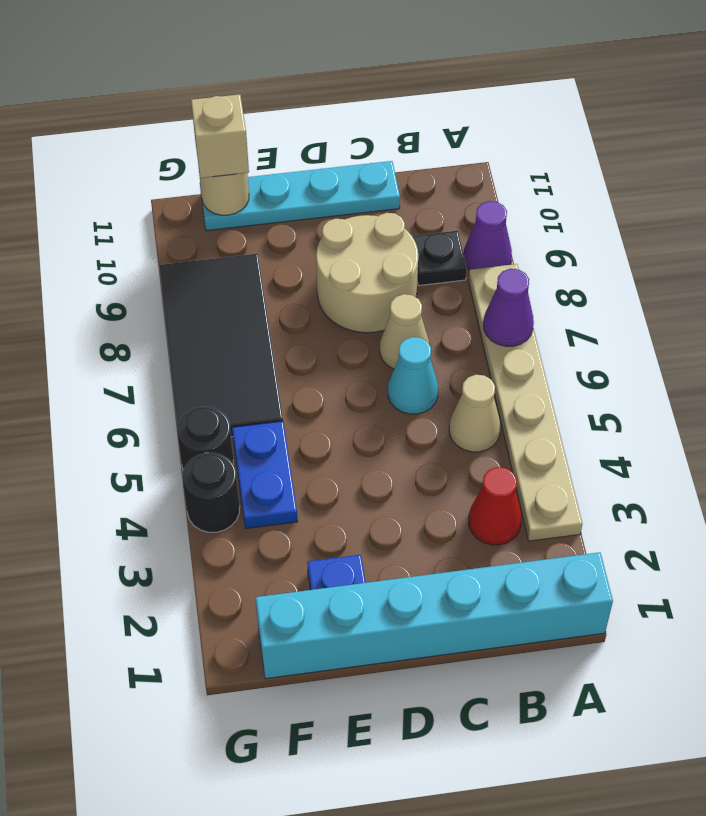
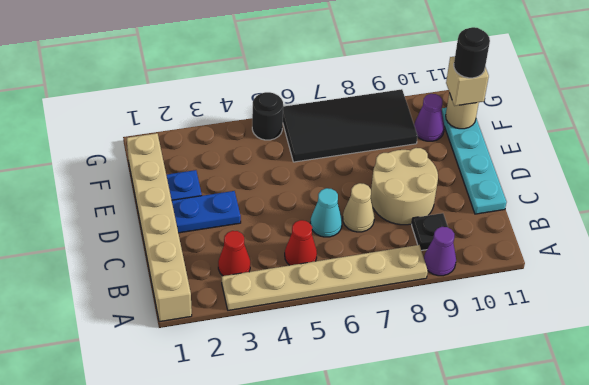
cyan brick A1:F1 level 1 -> tan brick A1:F1 level 1
purple cone A7 level 2 -> purple cone F10 level 1
tan cone B5 level 1 -> red cone B5 level 1
blue plate F4:F5 level 1 -> blue plate D2:D3 level 1
black round brick G4 level 1 -> black round brick F11 level 4

